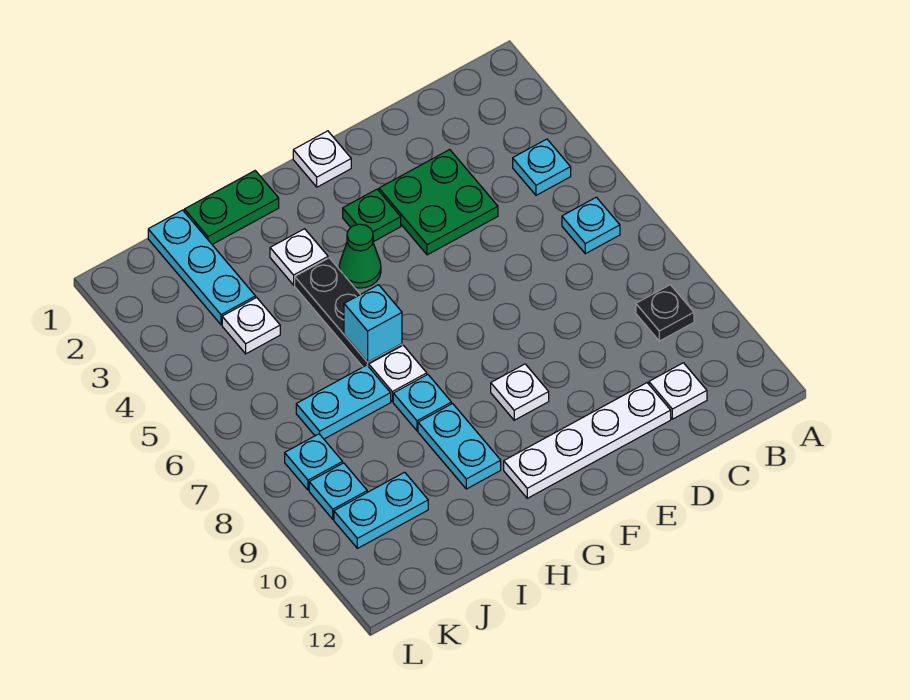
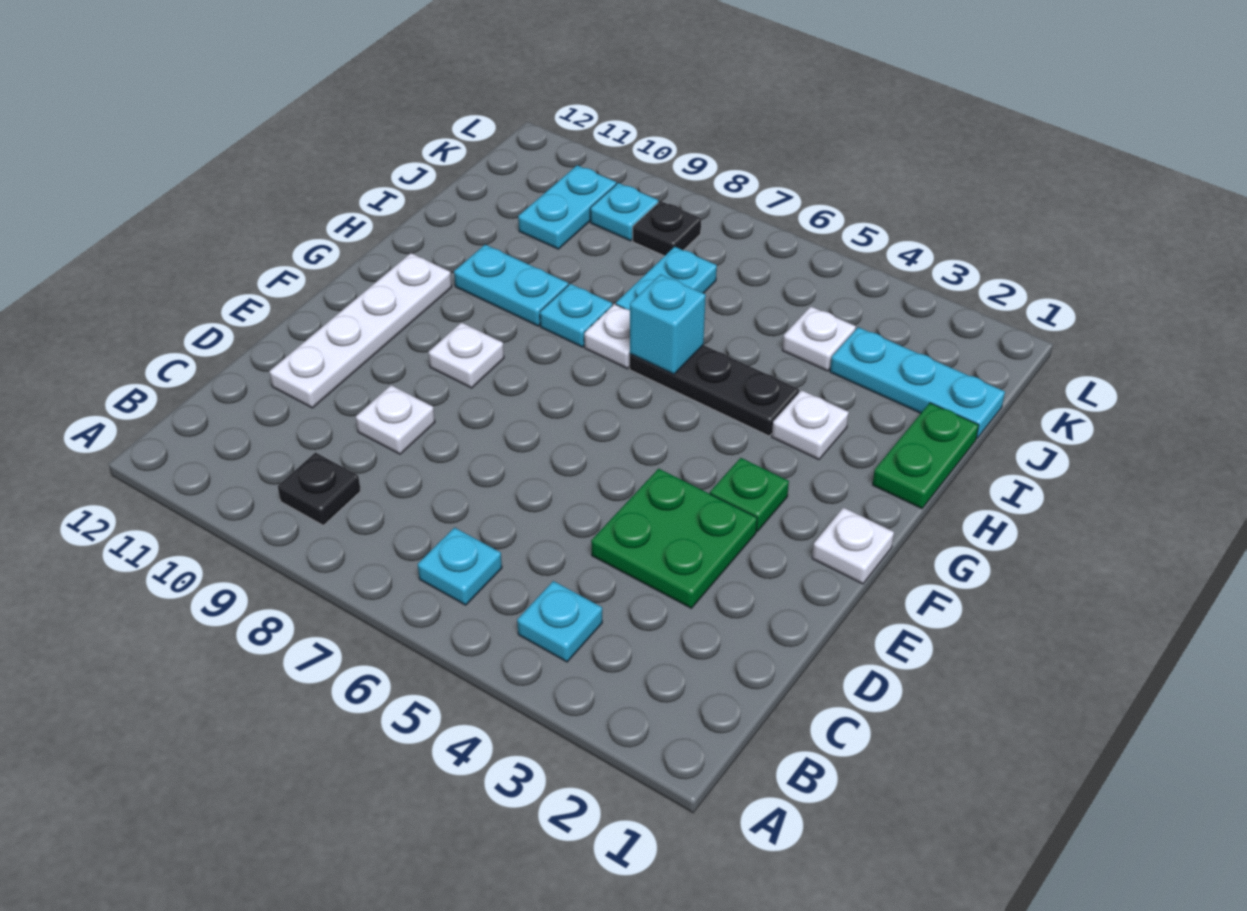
white plate C11 level 1 -> white plate D9 level 1
green cone G4 level 1 -> none
cyan plate K8 level 1 -> black plate K8 level 1

